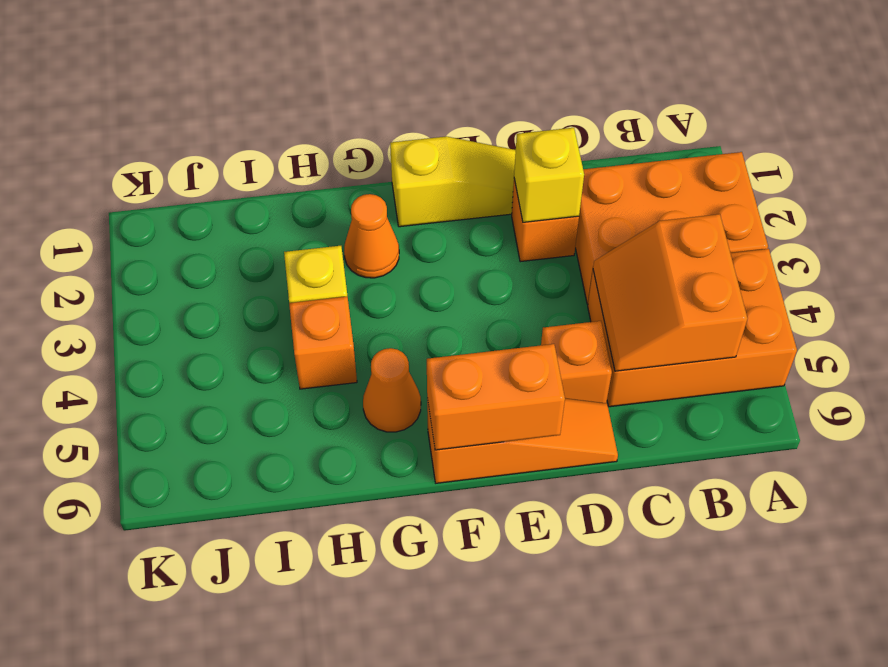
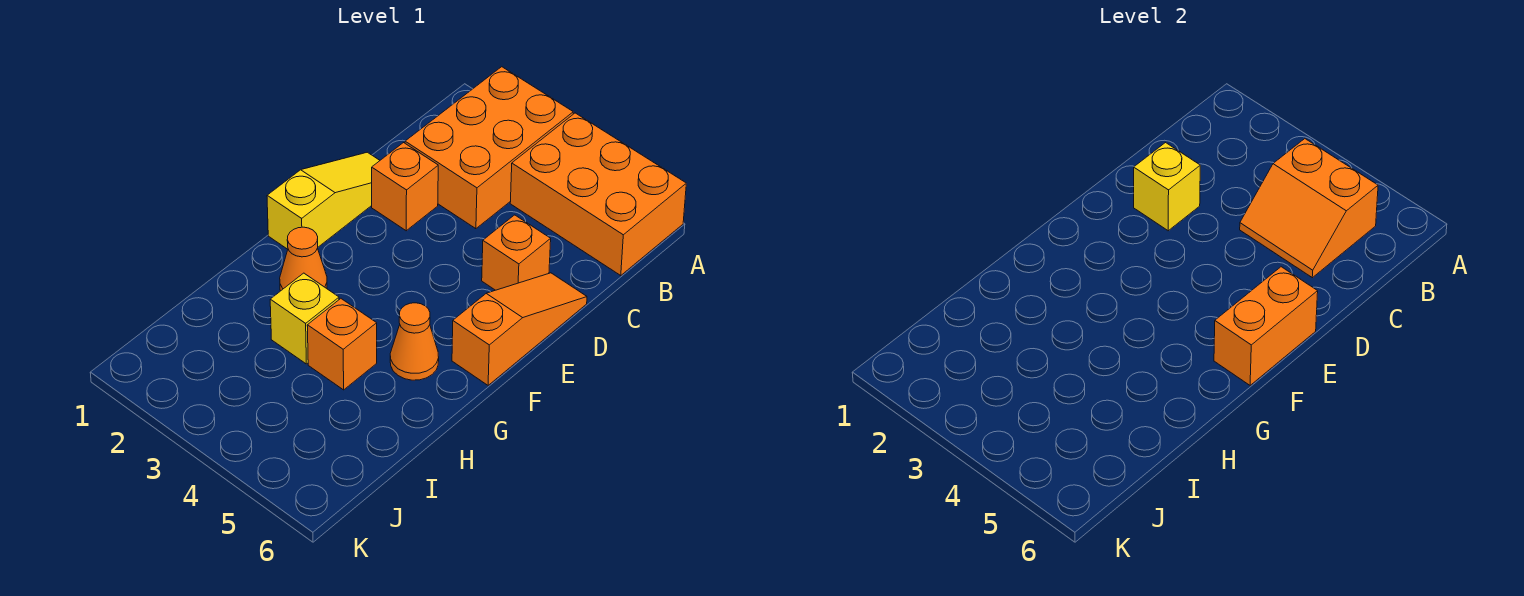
orange brick A4:C5 level 1 -> orange brick A4:B6 level 1

